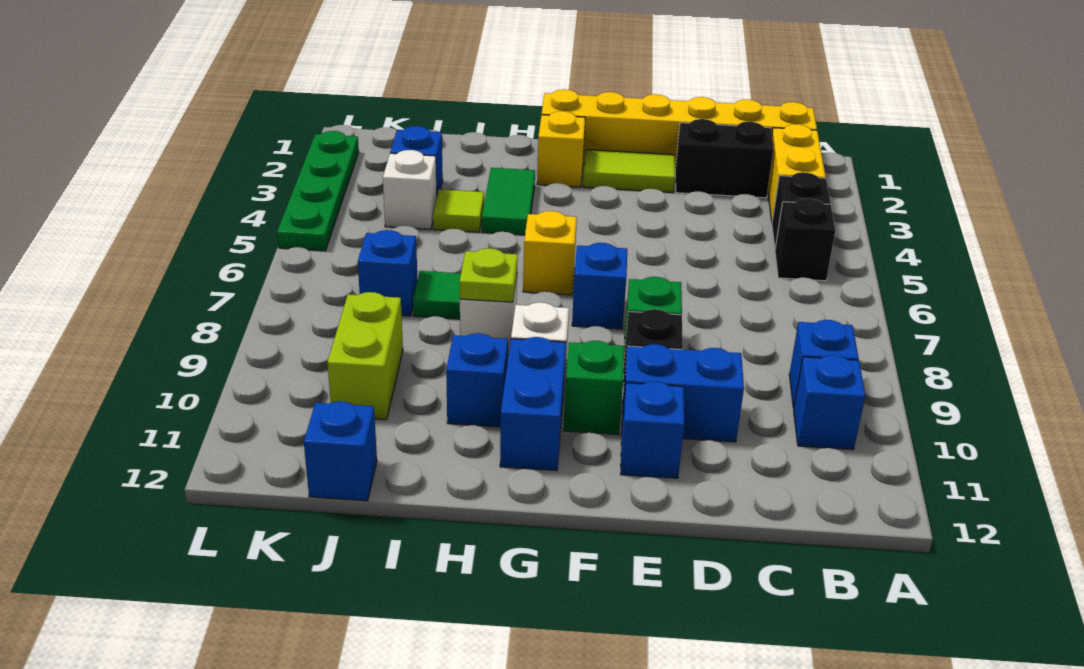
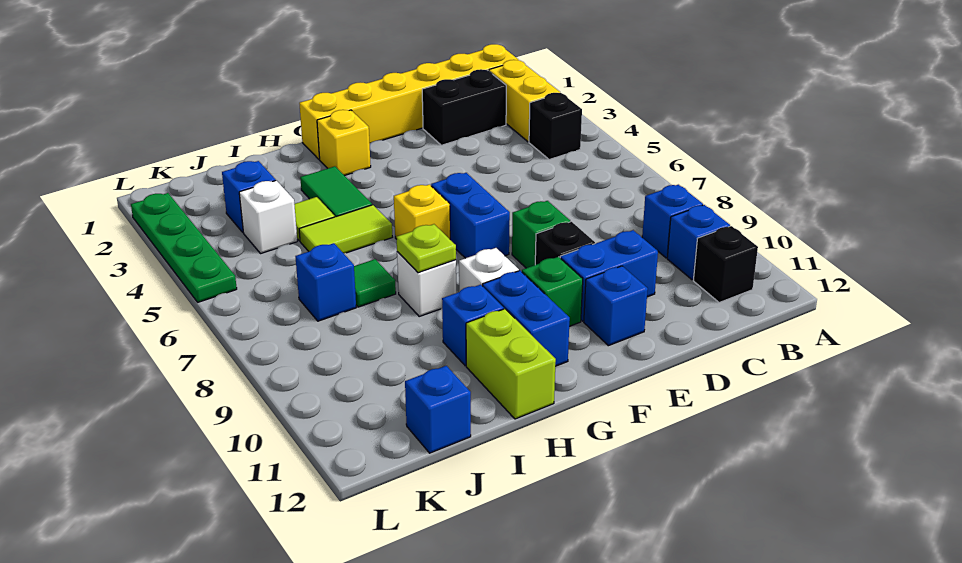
black brick B5 level 1 -> black brick B11 level 1
lime tile E2:F2 level 1 -> lime tile H5:I5 level 1
blue brick F7 level 1 -> blue brick F6:F7 level 1
lime brick J9:J10 level 1 -> lime brick H11:H12 level 1

